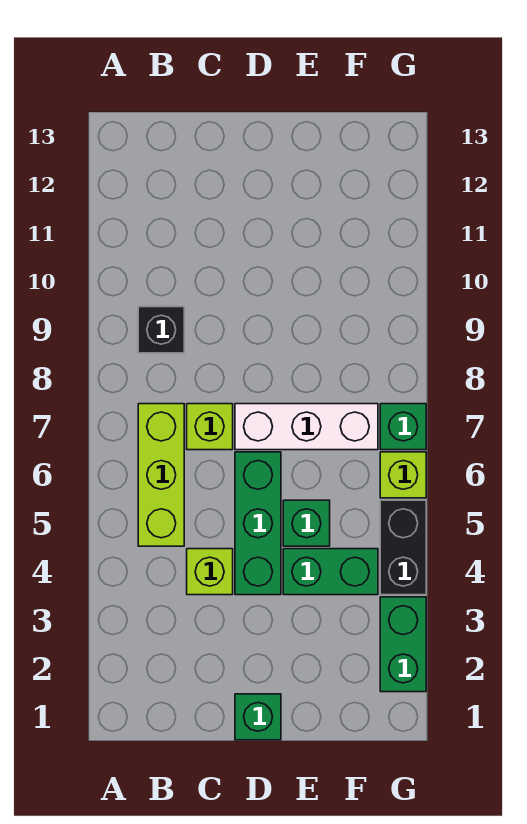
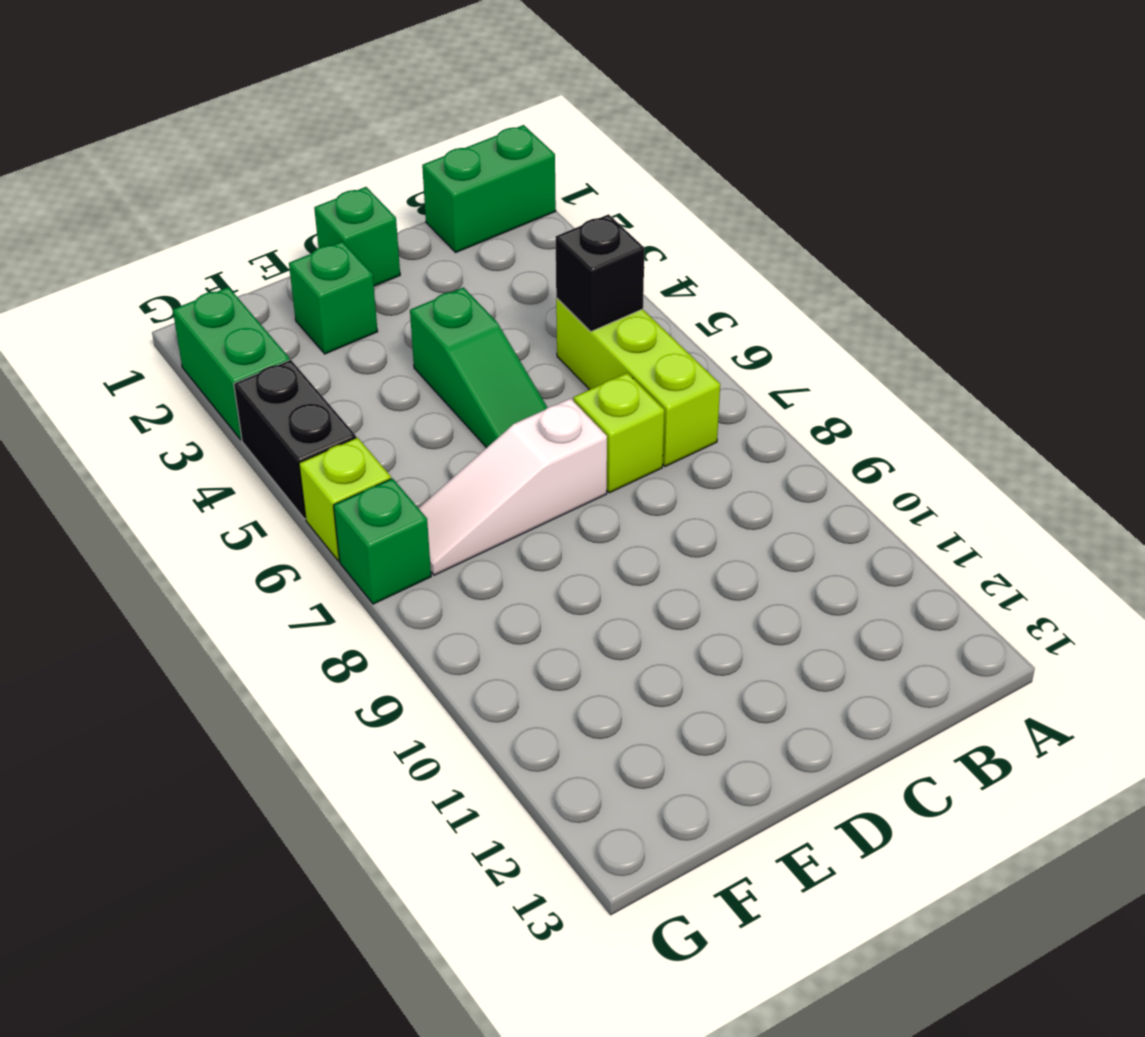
black brick B9 level 1 -> black brick B5 level 2
lime brick C4 level 1 -> none
green brick D4:D6 level 1 -> green slope D4:D6 level 1 top 4
white brick D7:F7 level 1 -> white slope D7:F7 level 1 top D
green brick E4:F4 level 1 -> green brick A1:B1 level 1
green brick E5 level 1 -> green brick E2 level 1

